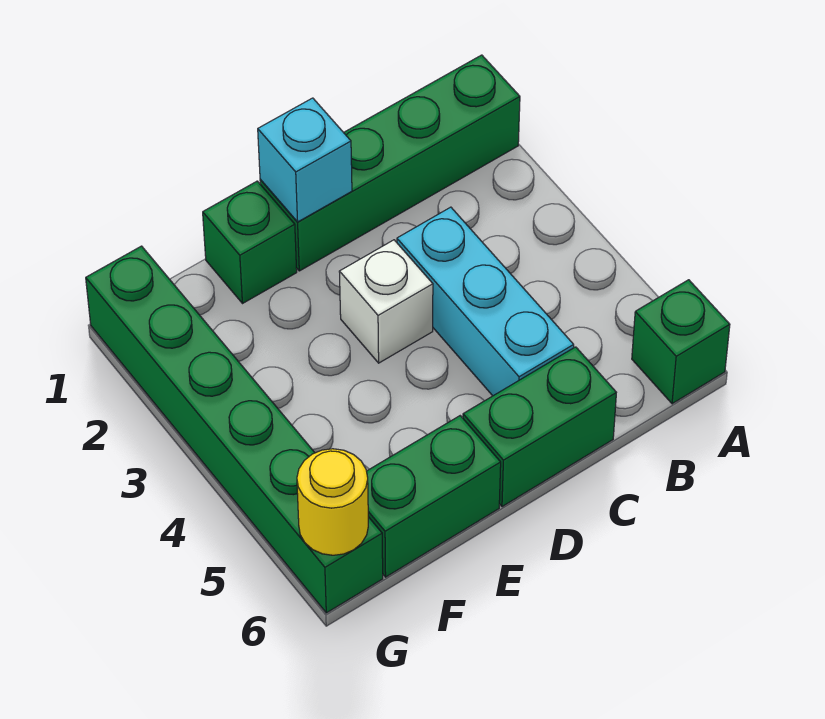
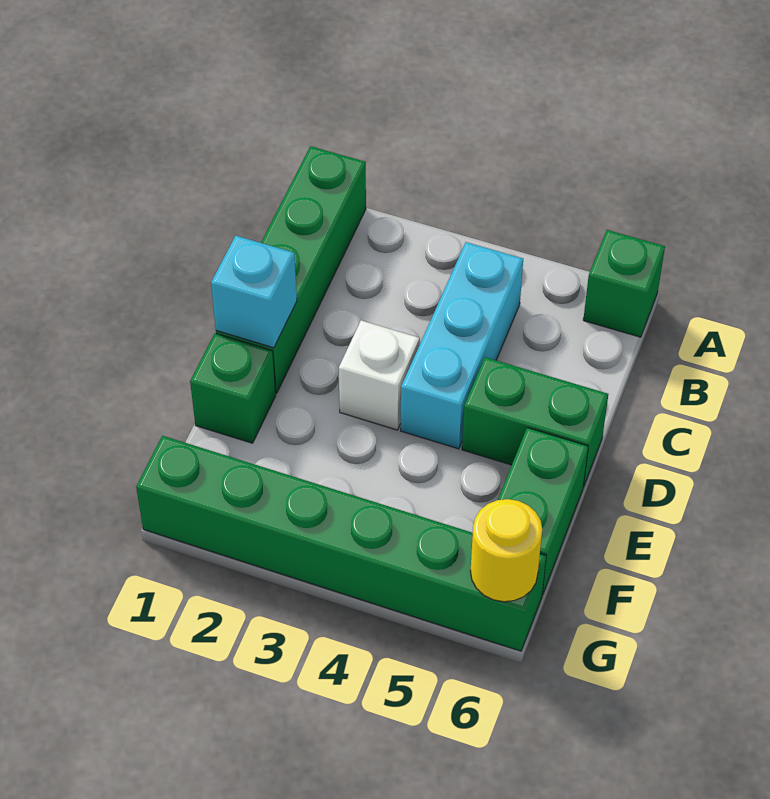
cyan brick C3:C5 level 1 -> cyan brick B4:D4 level 1
green brick C6:D6 level 1 -> green brick D5:D6 level 1

